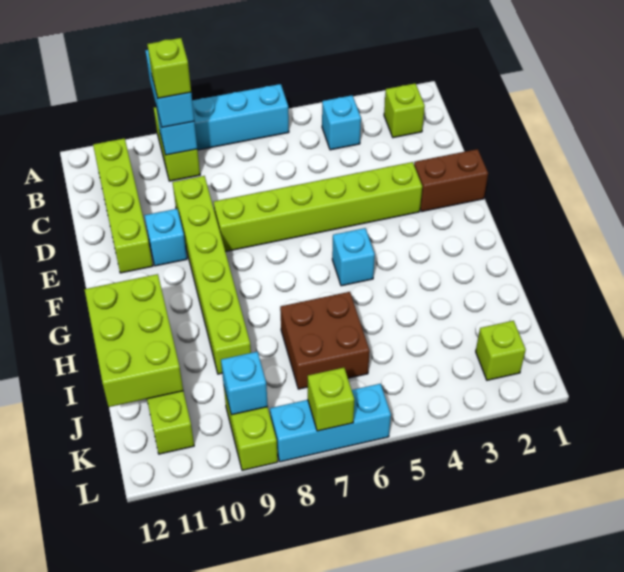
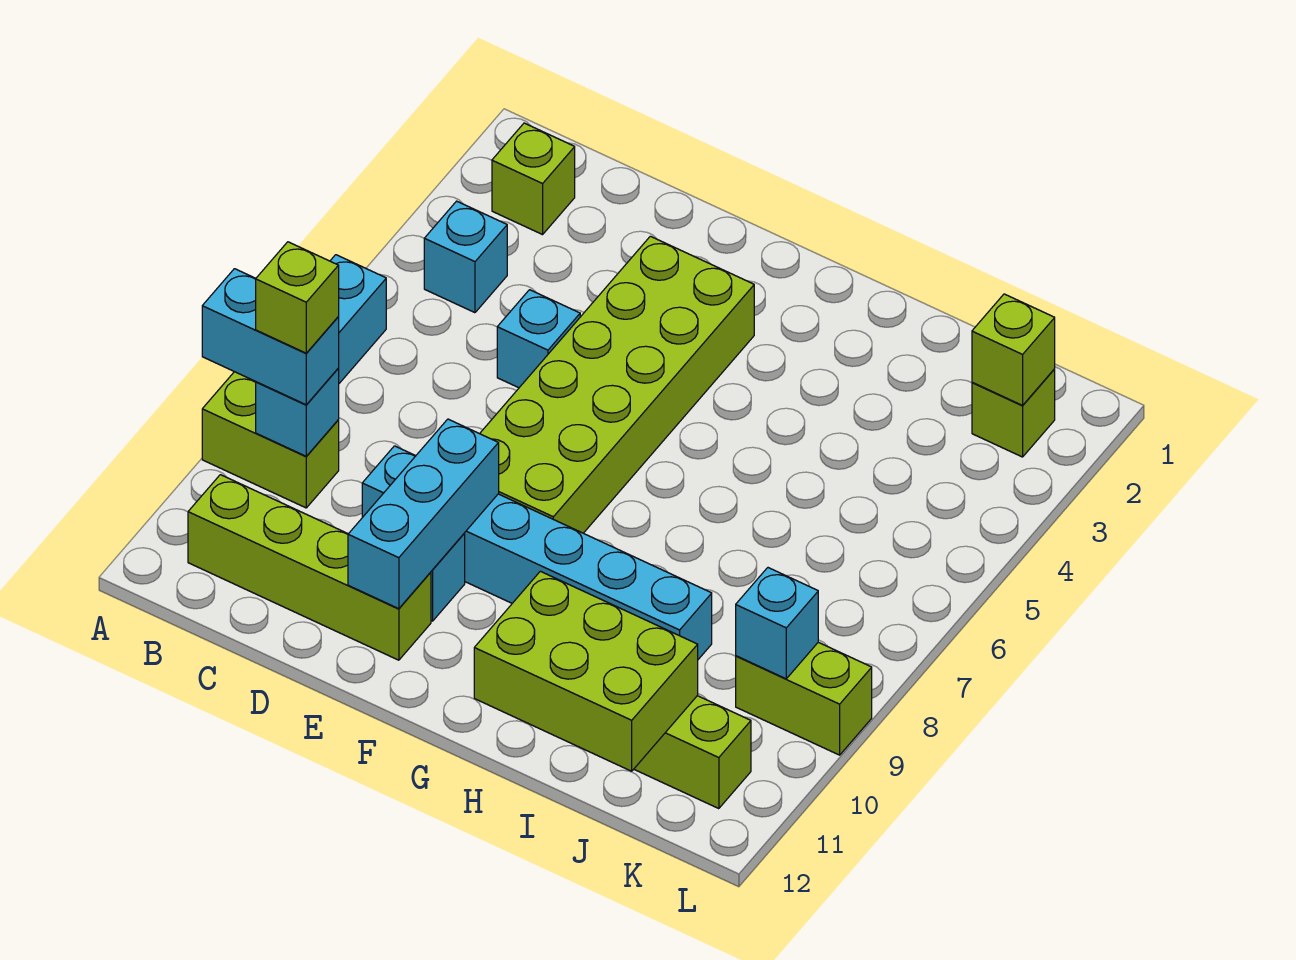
lime brick D9:I9 level 1 -> cyan brick D9:I9 level 1
brown brick E1:E2 level 1 -> none
lime brick E3:E8 level 1 -> lime brick E3:F8 level 1
cyan brick G5 level 1 -> cyan brick D5 level 1
brown brick I6:J7 level 1 -> none
cyan brick L6:L8 level 1 -> cyan brick E9:E11 level 2
lime brick L7 level 2 -> lime brick K2 level 2

